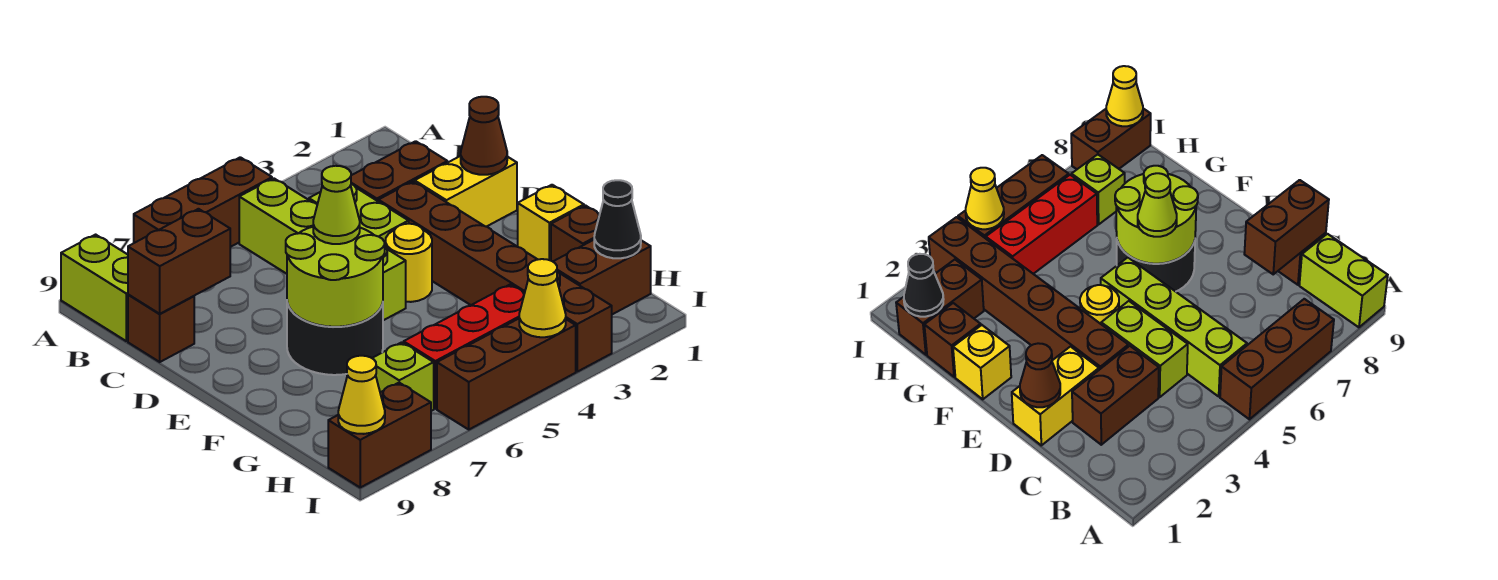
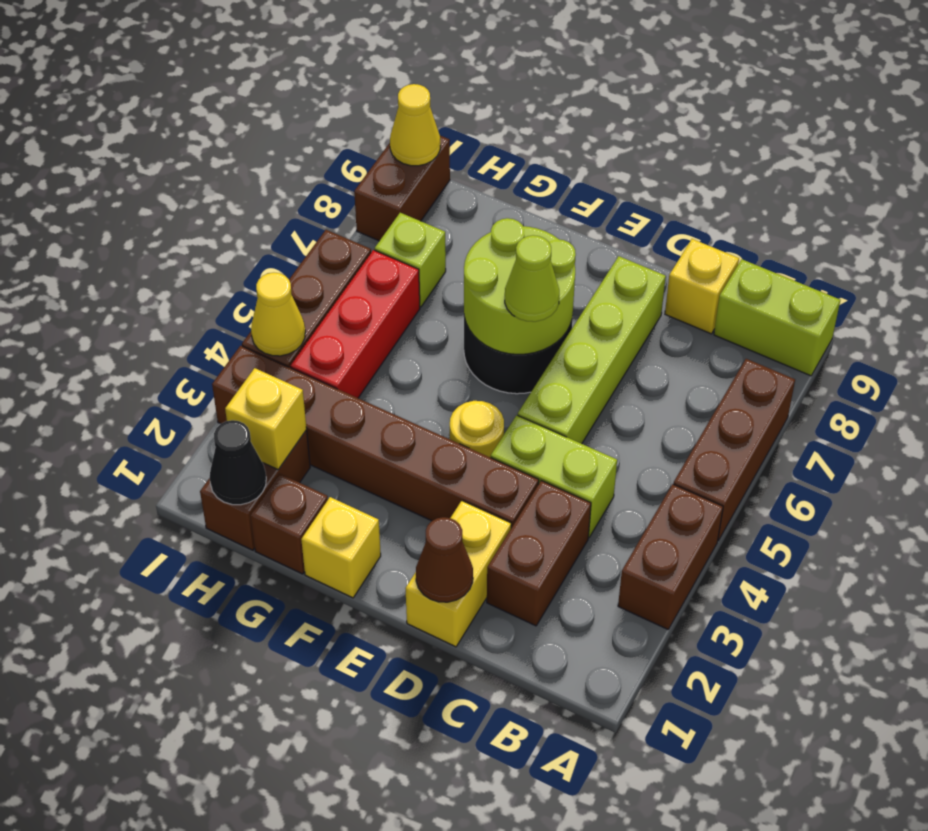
lime brick B5:E5 level 1 -> lime brick D5:D8 level 1
brown brick C8:C9 level 2 -> brown brick A3:A4 level 1
brown brick C9 level 1 -> yellow brick C9 level 1
none -> yellow brick H2 level 2

